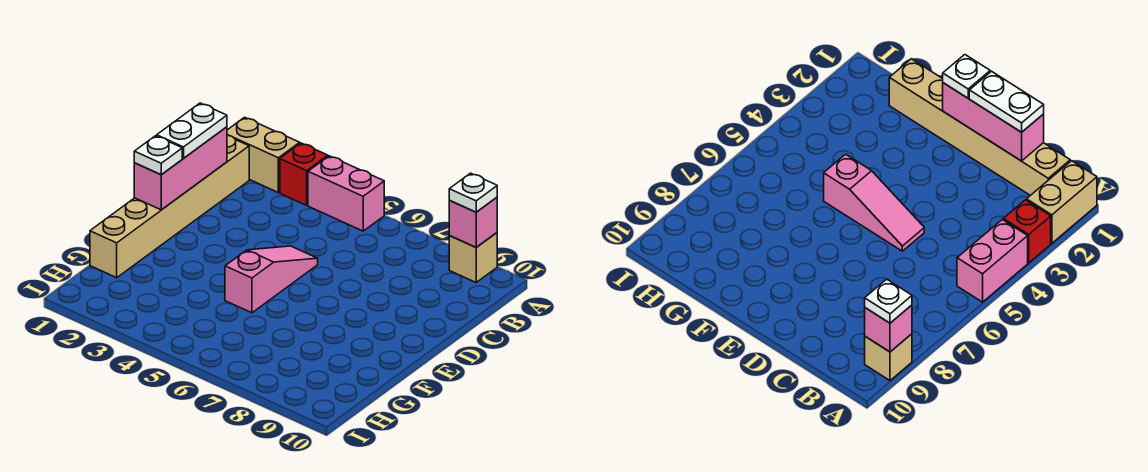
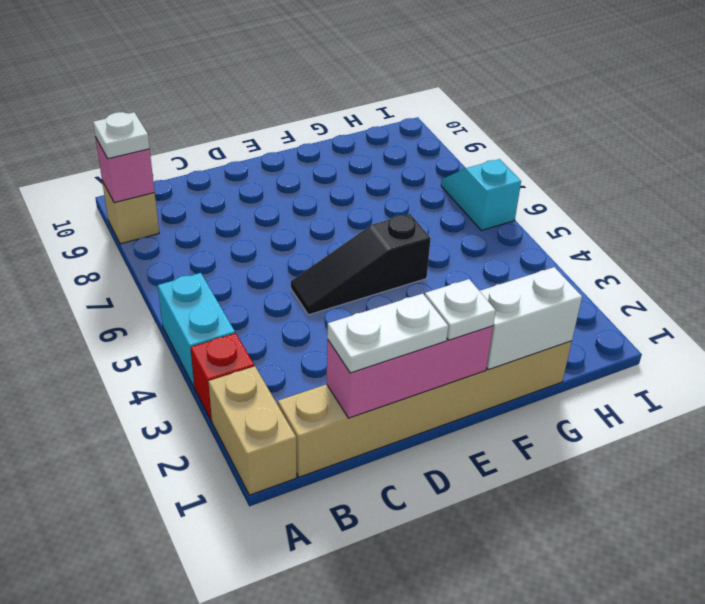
pink brick A4:A5 level 1 -> cyan brick A4:A5 level 1
pink slope D5:F5 level 1 top F -> black slope D5:F5 level 1 top F
none -> white brick F1:G1 level 2
none -> cyan slope I6:I7 level 1 top 6

